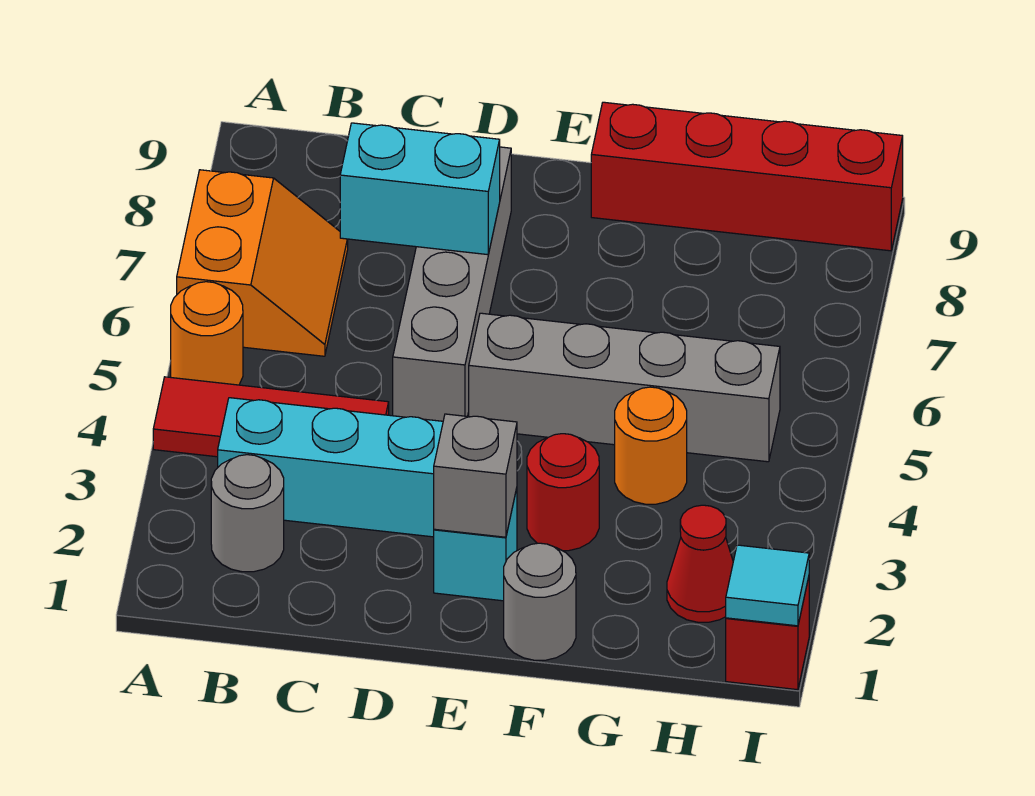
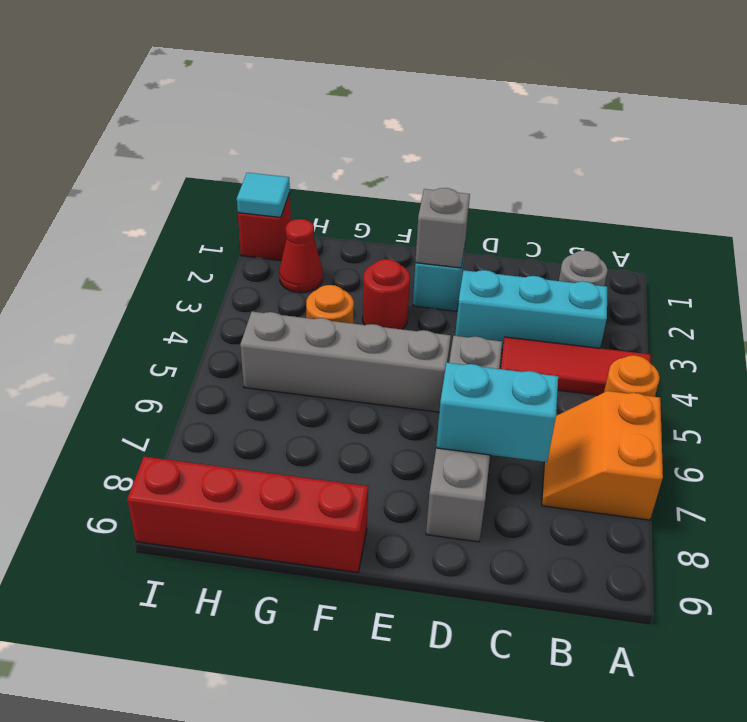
grey round brick F1 level 1 -> none

